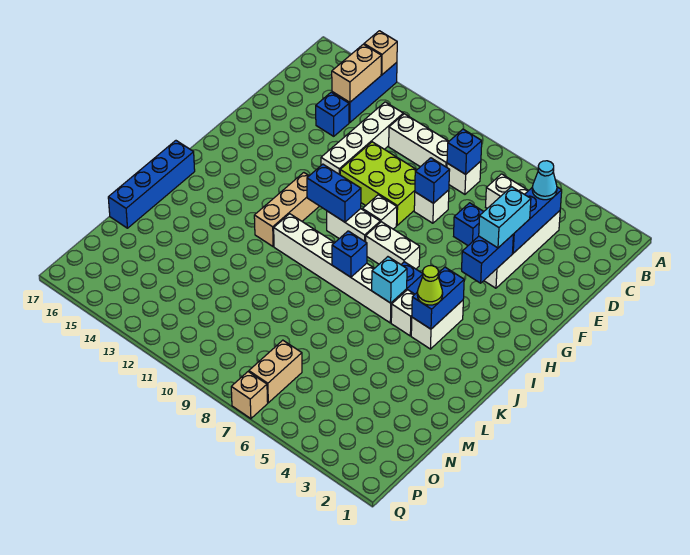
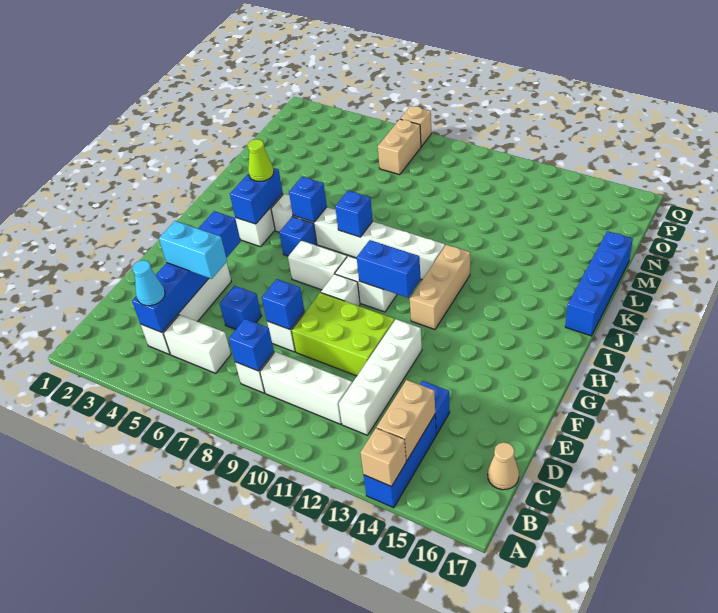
none -> tan cone C17 level 1
cyan brick E4:F4 level 3 -> cyan brick E4:E5 level 3
cyan brick J6 level 2 -> blue brick J6 level 2

